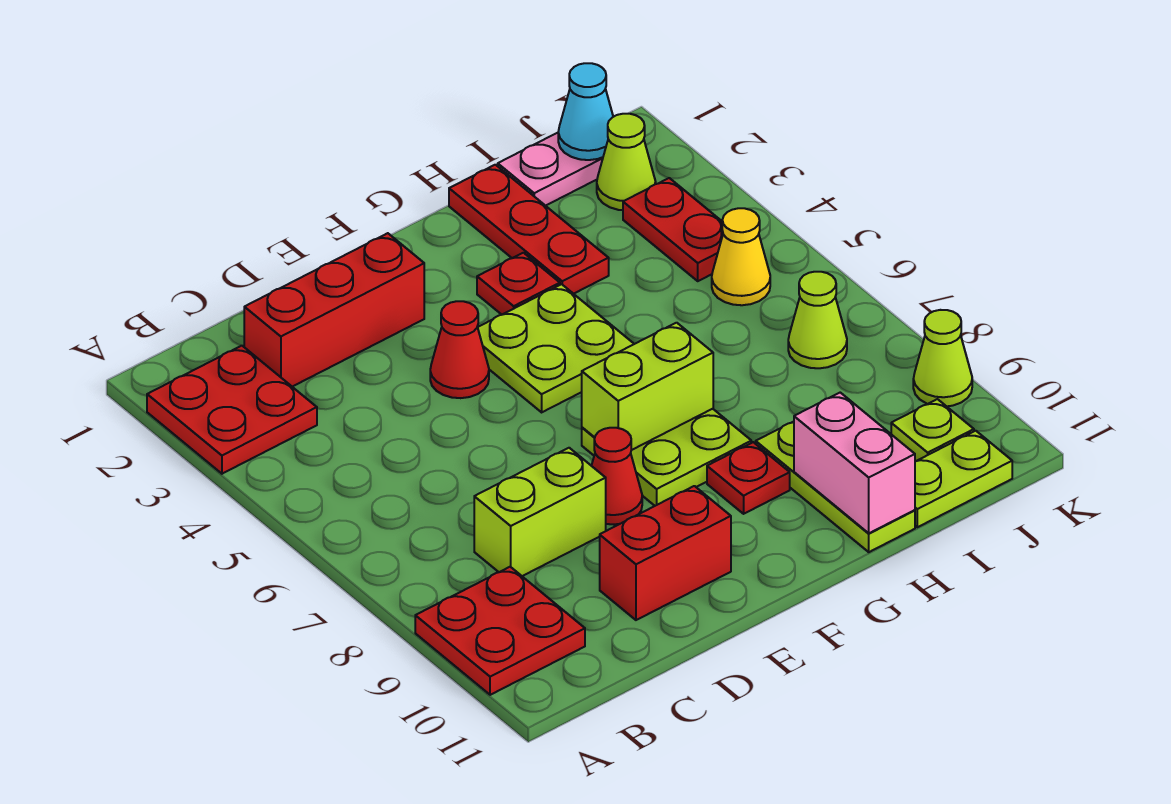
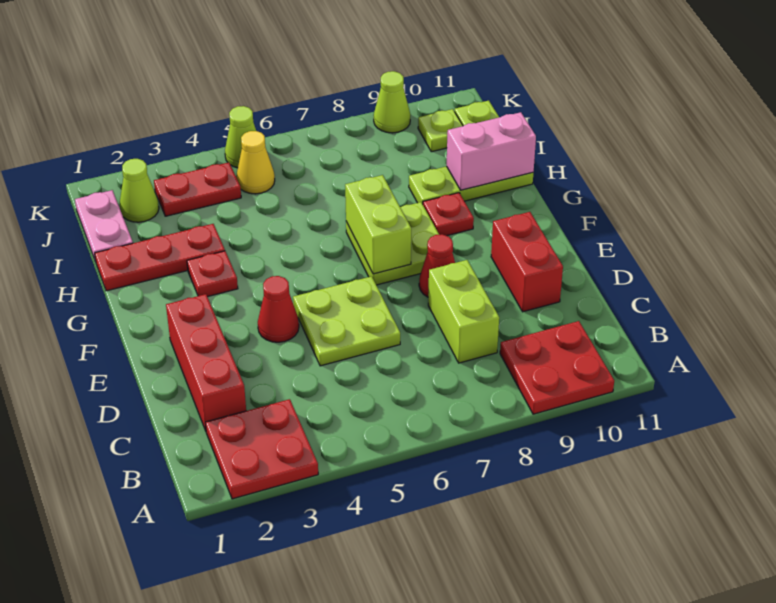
lime plate F4:G5 level 1 -> lime plate D5:E6 level 1
cyan cone J1 level 2 -> none
lime cone J7 level 1 -> lime cone K5 level 1

